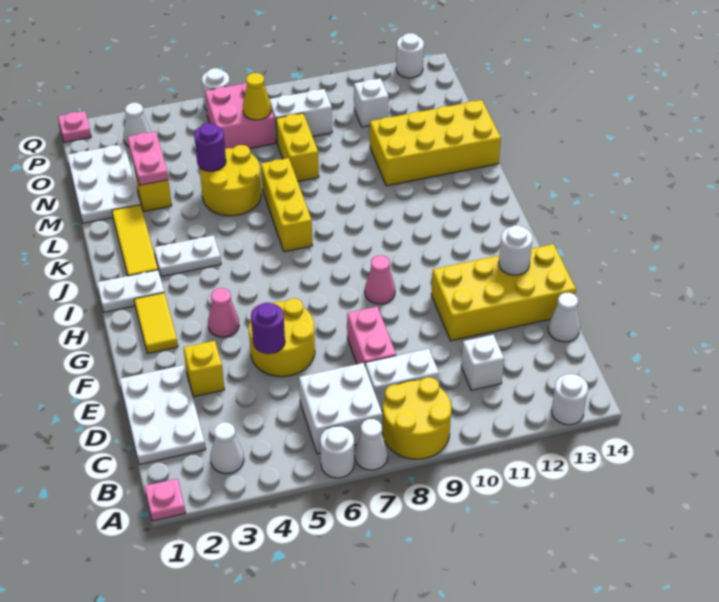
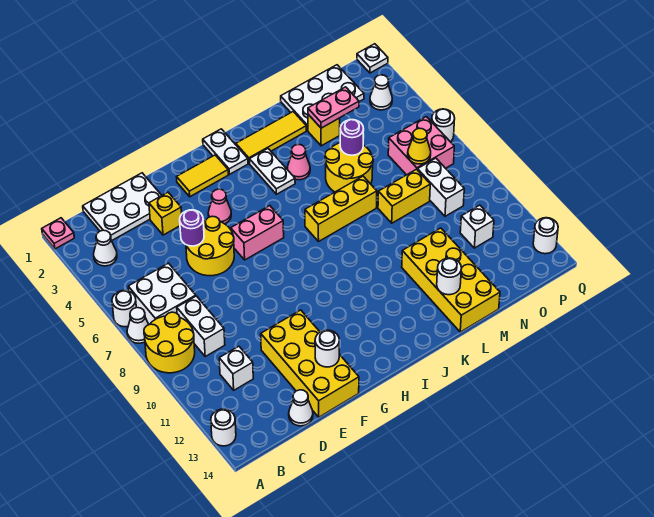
pink brick D8:E8 level 1 -> pink brick G6:H6 level 1
pink cone G9 level 1 -> pink cone K4 level 1
none -> white round brick L13 level 2
pink plate Q1 level 1 -> white plate Q1 level 1

